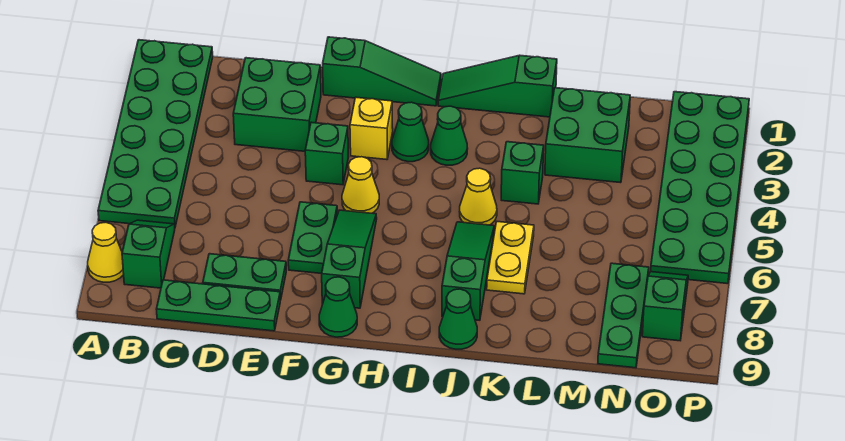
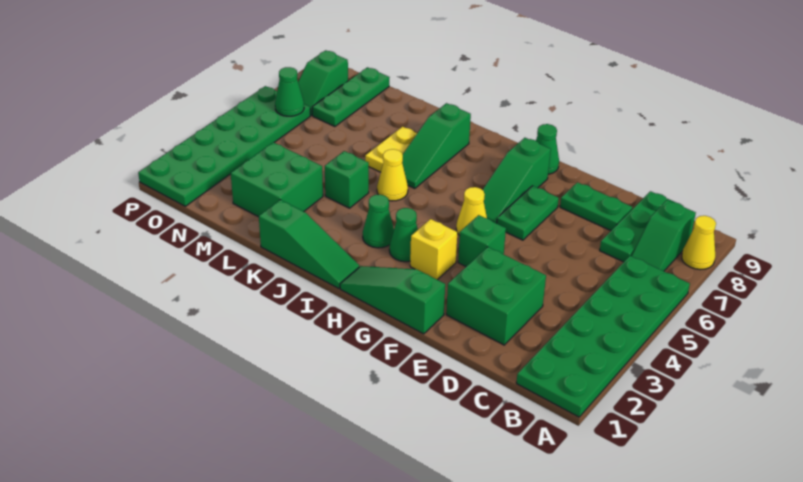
green plate C9:E9 level 1 -> green plate C7:C9 level 1
green cone J9 level 1 -> green cone O6 level 2

